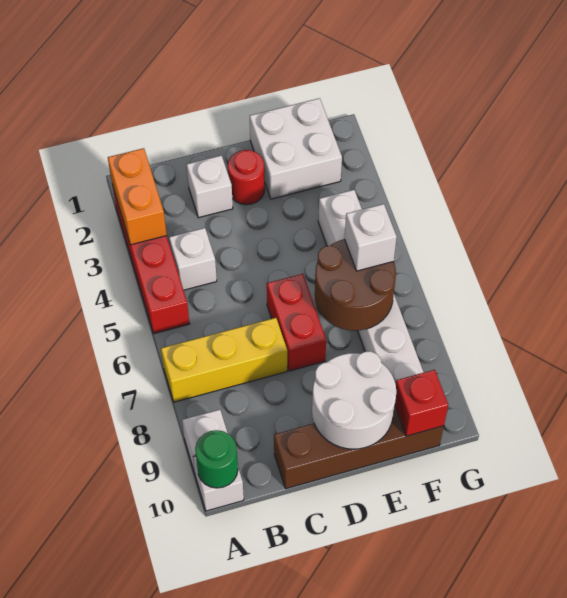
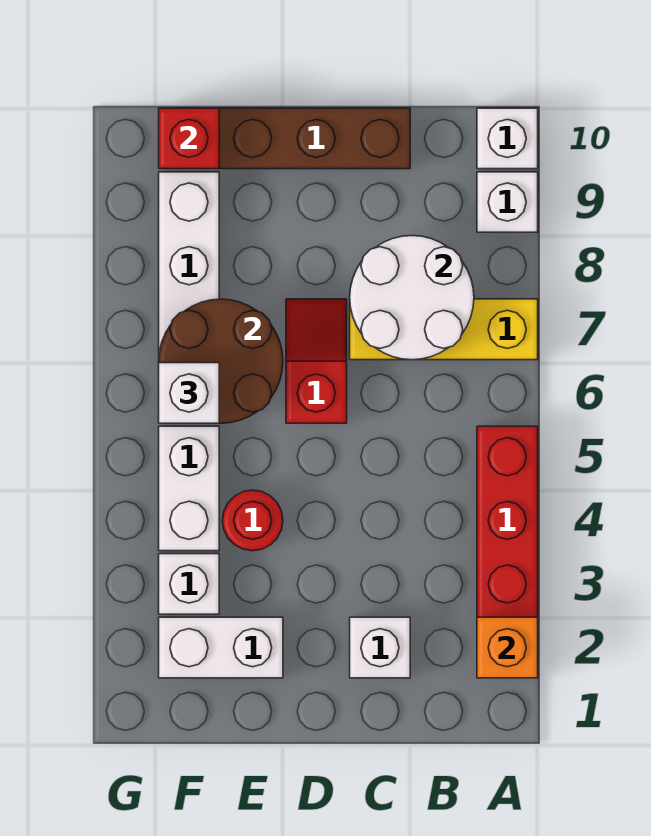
orange brick A2:A3 level 2 -> orange brick A2 level 2
green round brick A10 level 2 -> none
white brick B4 level 1 -> white brick F3 level 1
red round brick D2 level 1 -> red round brick E4 level 1
red brick D6:D7 level 1 -> red slope D6:D7 level 1 top 6
white round brick D9:E10 level 2 -> white round brick B7:C8 level 2
white brick E1:F2 level 1 -> white brick E2:F2 level 1

